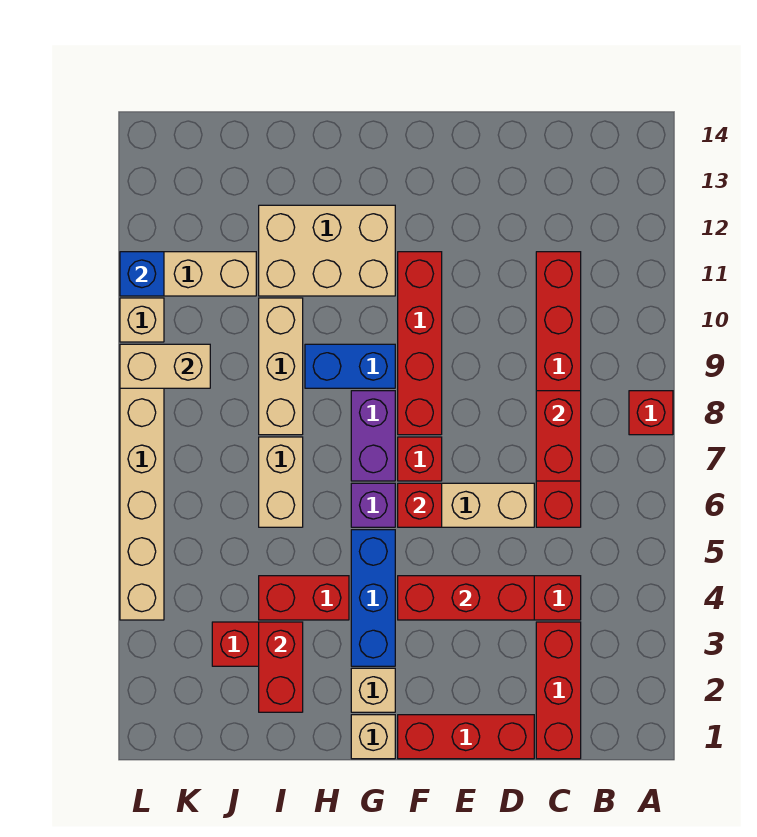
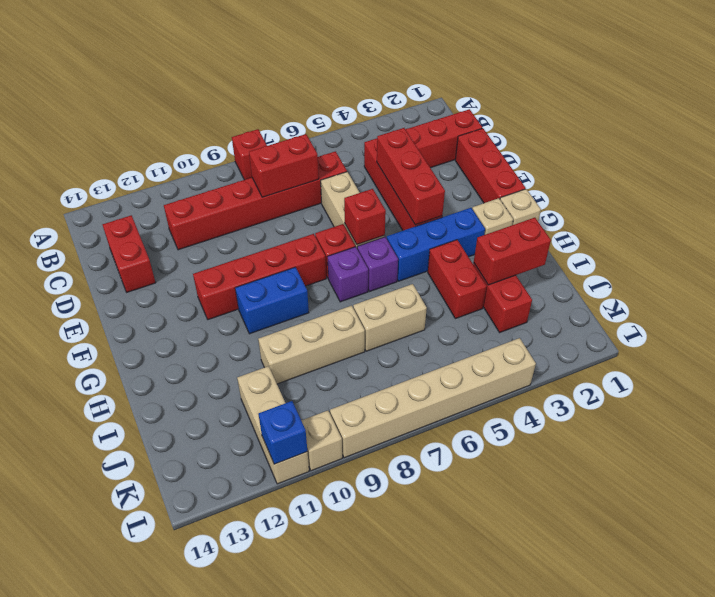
none -> red brick C13:D13 level 1
purple brick G7:G8 level 1 -> purple brick G7 level 1
blue brick G9:H9 level 1 -> blue brick G9:G10 level 1
tan brick G11:I12 level 1 -> none
tan brick K9:L9 level 2 -> none

